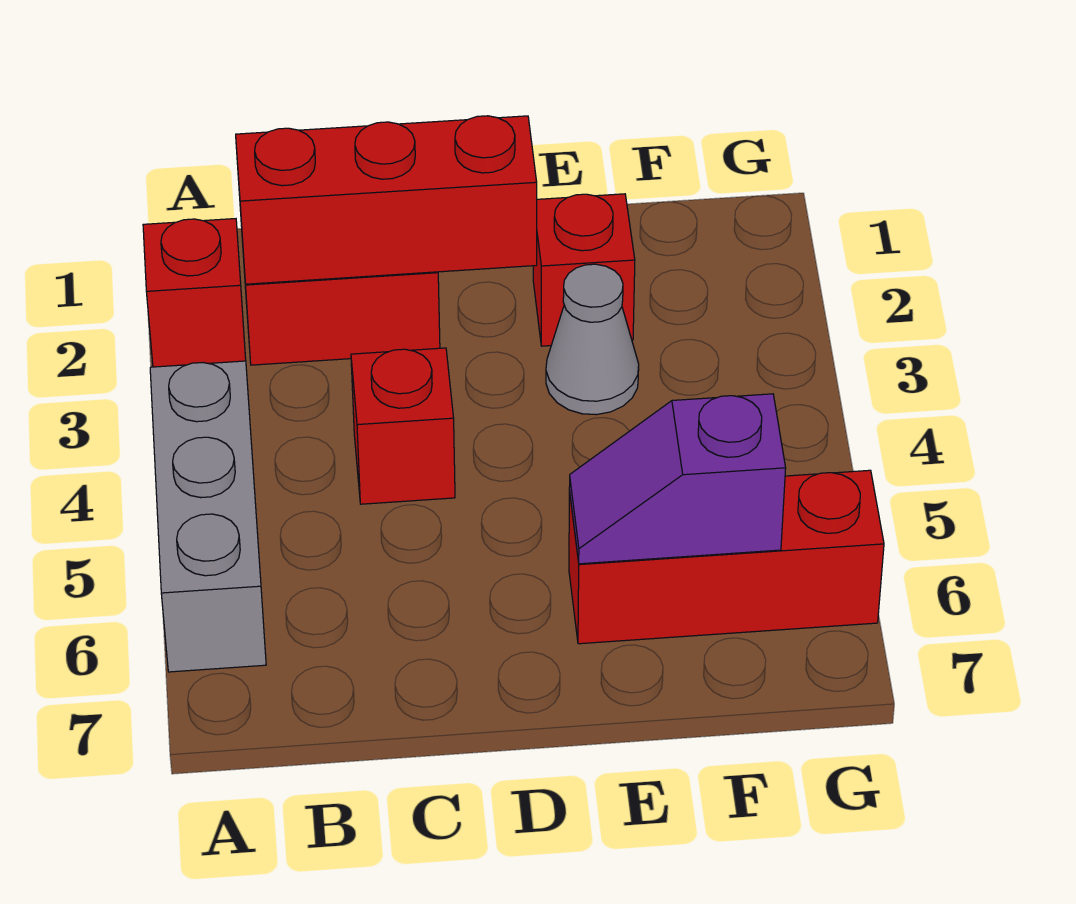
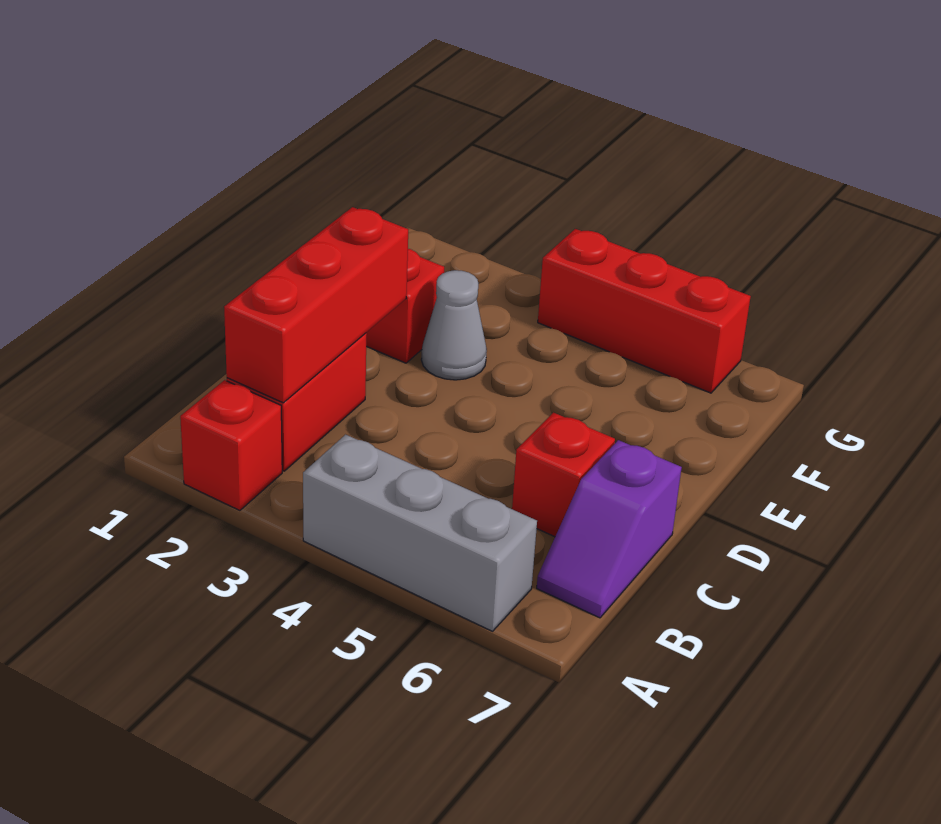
red brick C4 level 1 -> red brick C6 level 1
red brick E6:G6 level 1 -> red brick G4:G6 level 1
purple slope E6:F6 level 2 top F -> purple slope B7:C7 level 1 top C

